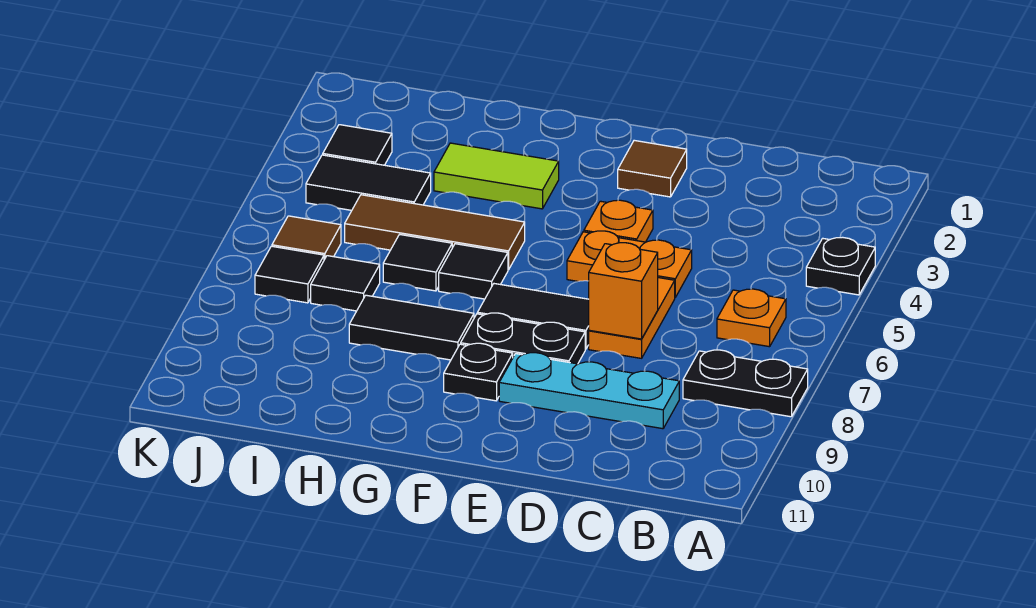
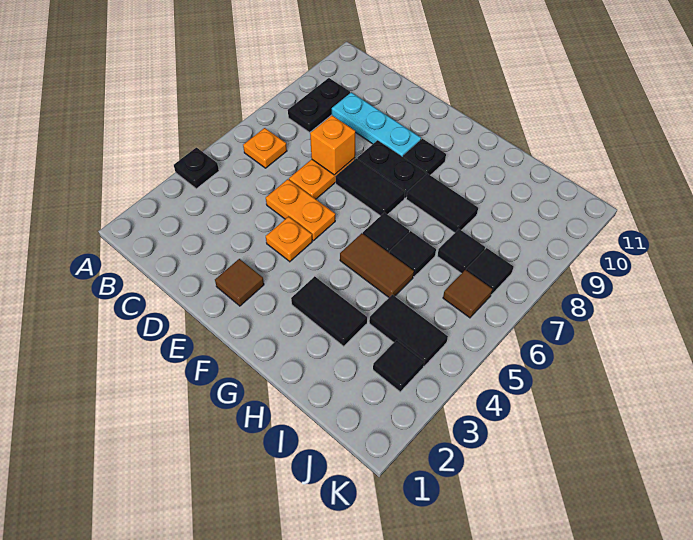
black plate A8:B8 level 1 -> black plate B8:B9 level 1
lime tile G3:H3 level 1 -> black tile G3:H3 level 1
brown tile G5:I5 level 1 -> brown tile G5:H5 level 1

